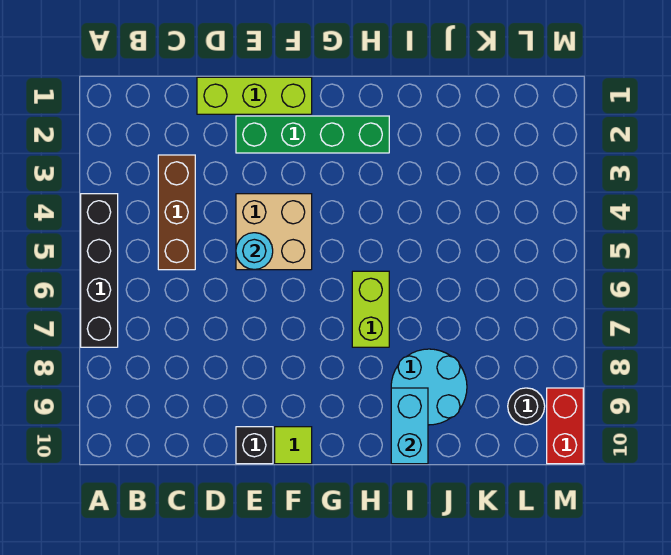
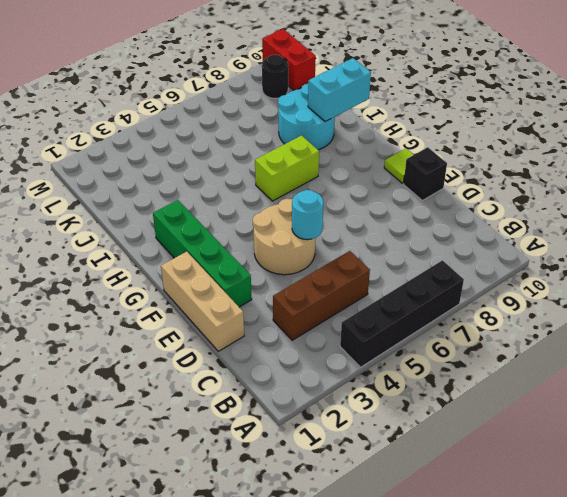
lime brick D1:F1 level 1 -> tan brick D1:F1 level 1
tan brick E4:F5 level 1 -> tan round brick E4:F5 level 1
red brick M9:M10 level 1 -> red brick L10:M10 level 1

